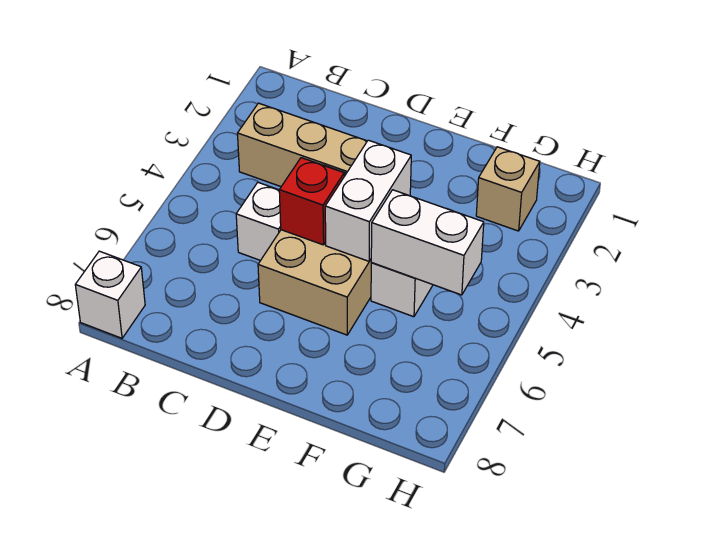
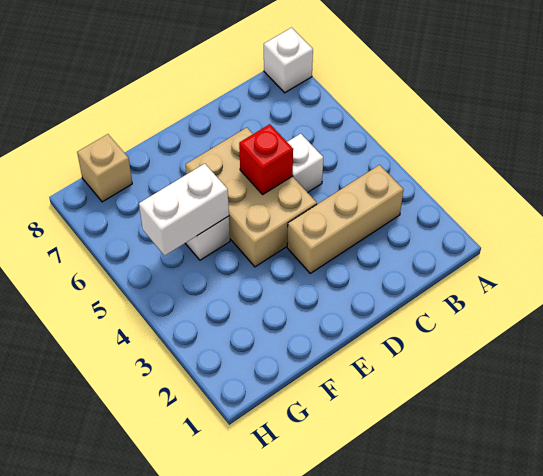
white brick E4:E5 level 2 -> none
tan brick G2 level 1 -> tan brick G8 level 1

